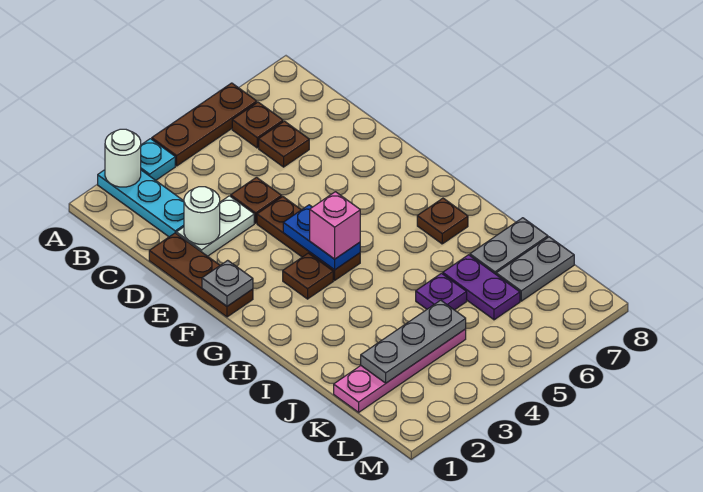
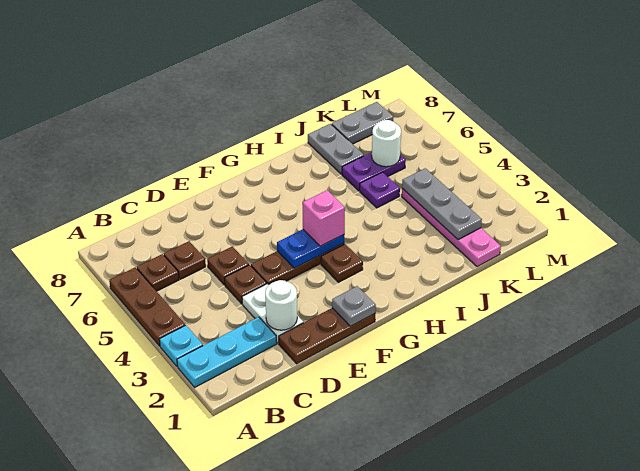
white round brick A2 level 2 -> white round brick K6 level 2
brown plate H7 level 1 -> brown plate D5 level 1
grey plate K7:K8 level 1 -> grey plate K8:L8 level 1

